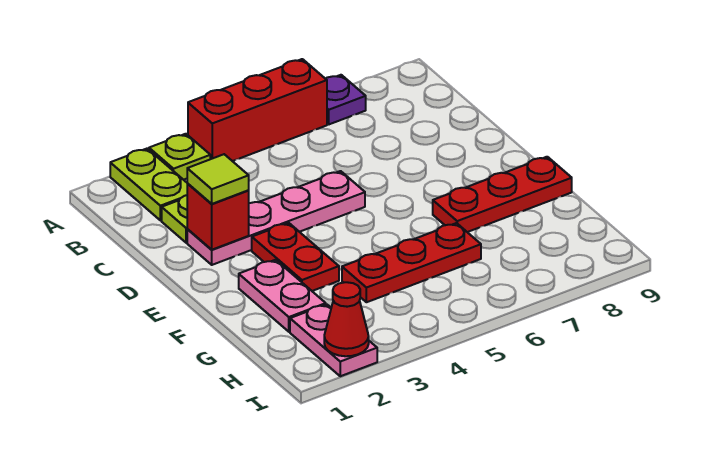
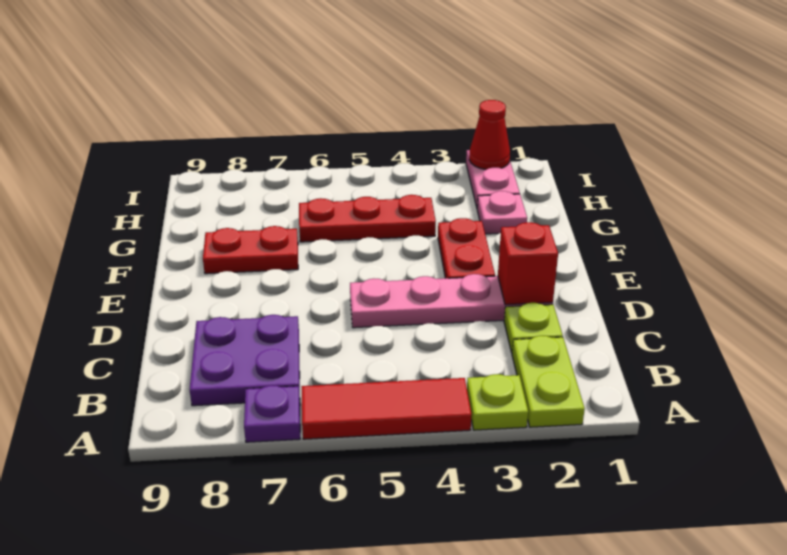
red brick A4:A6 level 1 -> red tile A4:A6 level 1
none -> purple plate B7:C8 level 1
lime tile D2 level 3 -> none
pink plate F2:G2 level 1 -> pink plate G2 level 1
red plate F7:F9 level 1 -> red plate F7:F8 level 1

